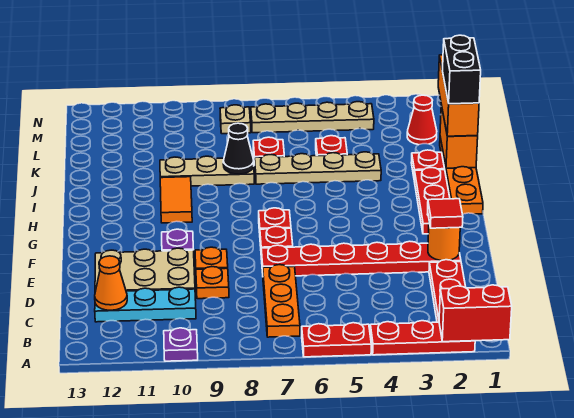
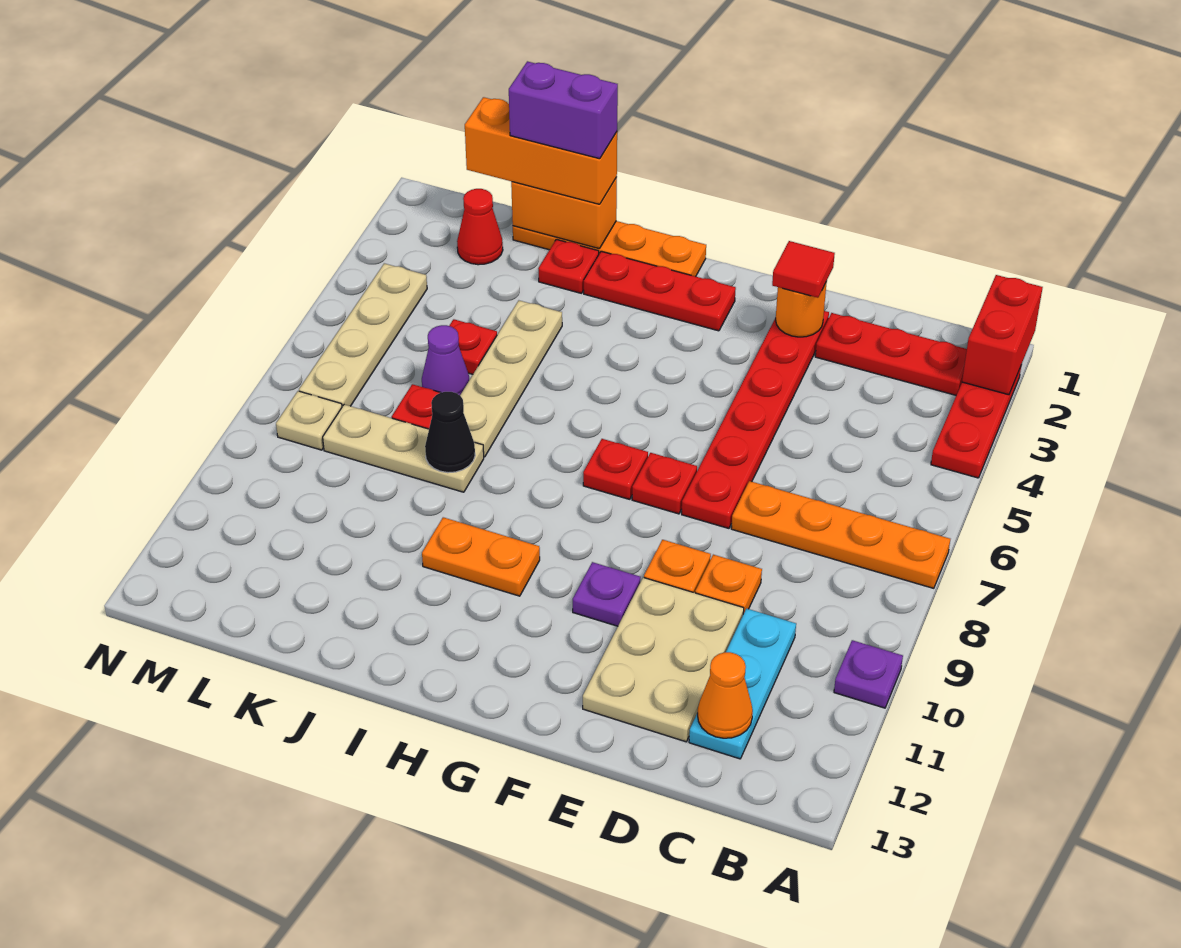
red plate A5:A6 level 1 -> none
orange plate B7:D7 level 1 -> orange plate A7:D7 level 1
orange tile H10:I10 level 1 -> orange plate H10:I10 level 1
black brick J1:K1 level 4 -> purple brick J1:K1 level 4
tan plate J8:J10 level 1 -> tan plate J8:L8 level 1
none -> purple cone K6 level 1

